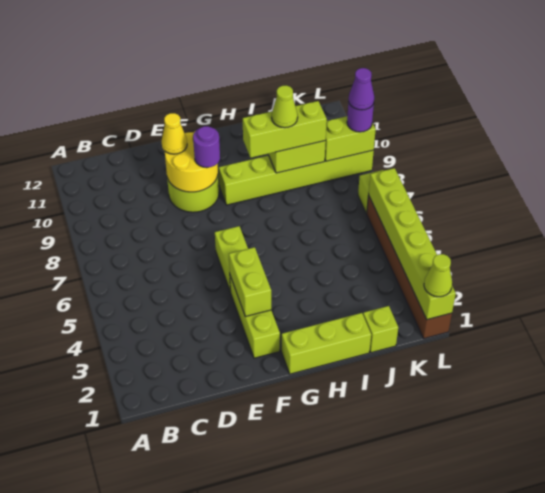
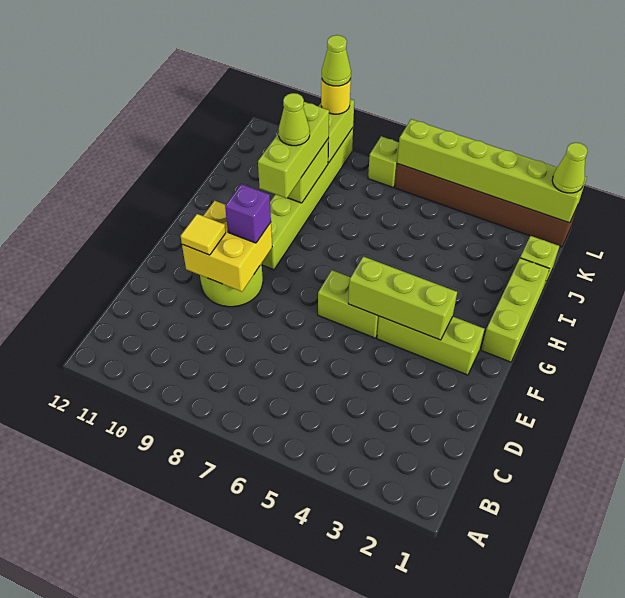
yellow round brick E9:F10 level 2 -> yellow brick E9:F10 level 2
yellow cone E10 level 3 -> yellow tile E10 level 3
lime brick F3:F4 level 2 -> lime brick F3:F5 level 2
purple round brick F9 level 3 -> purple brick F9 level 3
purple round brick L9 level 3 -> yellow round brick L9 level 3
purple cone L9 level 4 -> lime cone L9 level 4

